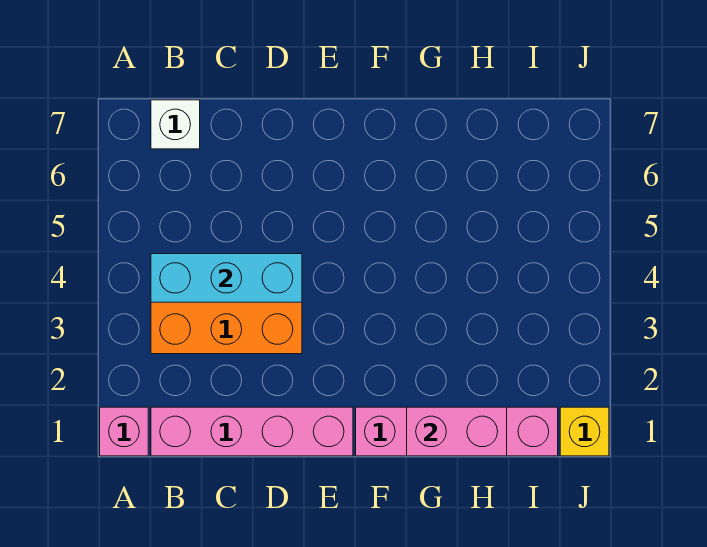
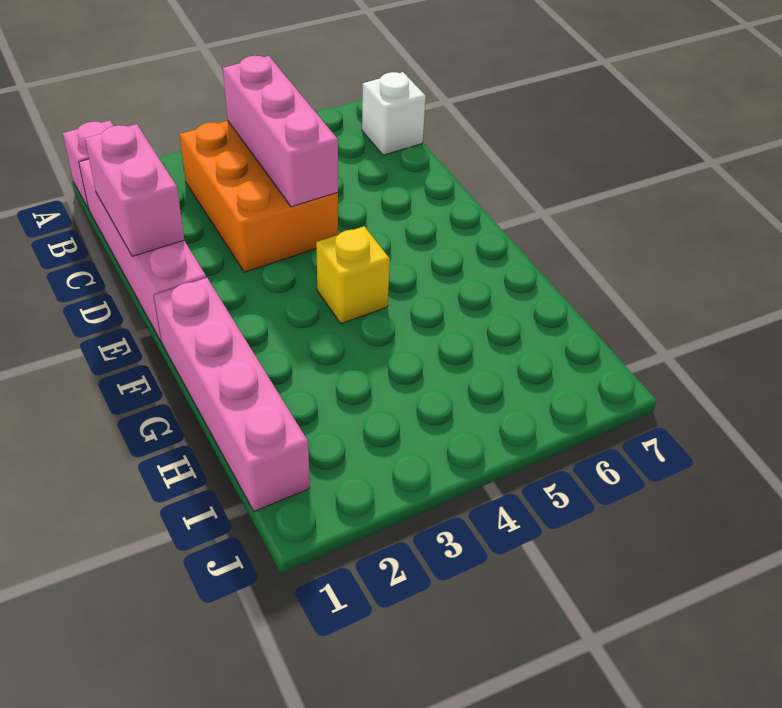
cyan brick B4:D4 level 2 -> pink brick B4:D4 level 2
pink brick G1:H1 level 2 -> pink brick C1:D1 level 2
yellow brick J1 level 1 -> yellow brick F4 level 1

